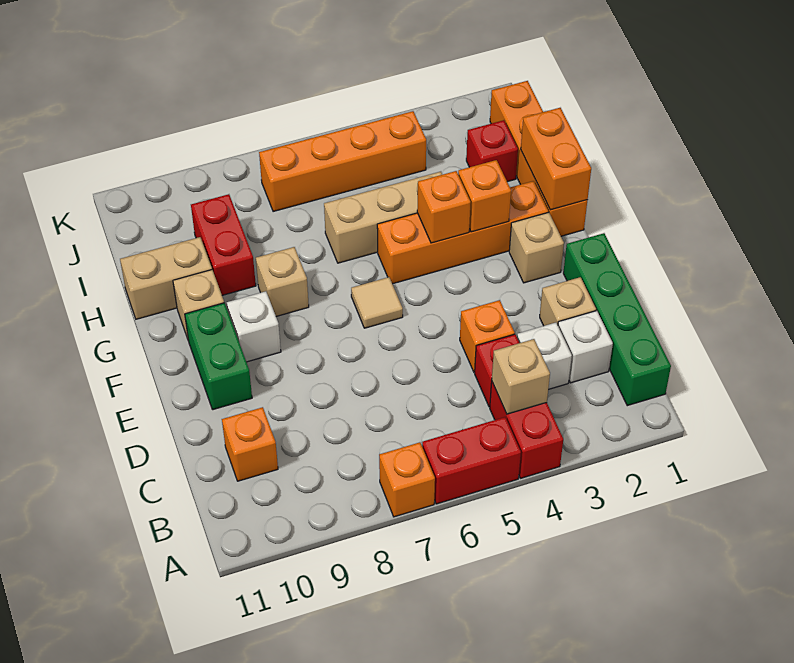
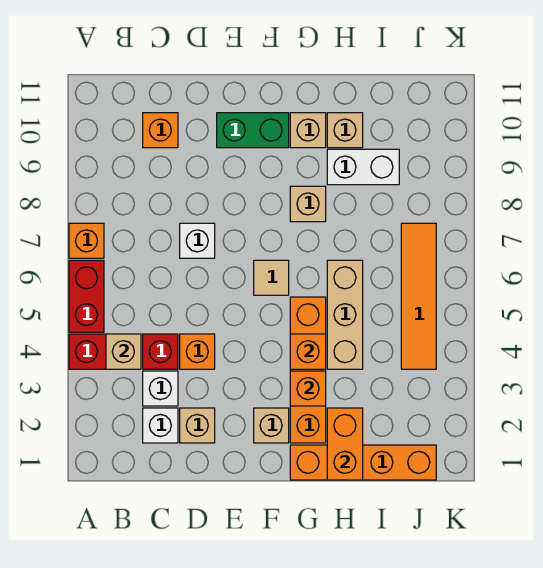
green brick B1:E1 level 1 -> none
white brick F9 level 1 -> white brick D7 level 1
orange brick G1:H1 level 2 -> orange brick H1:H2 level 2
red brick H9:I9 level 1 -> white brick H9:I9 level 1
tan brick H10:H11 level 1 -> tan brick H10 level 1
red brick I2 level 1 -> none
orange brick J4:J7 level 1 -> orange tile J4:J7 level 1

